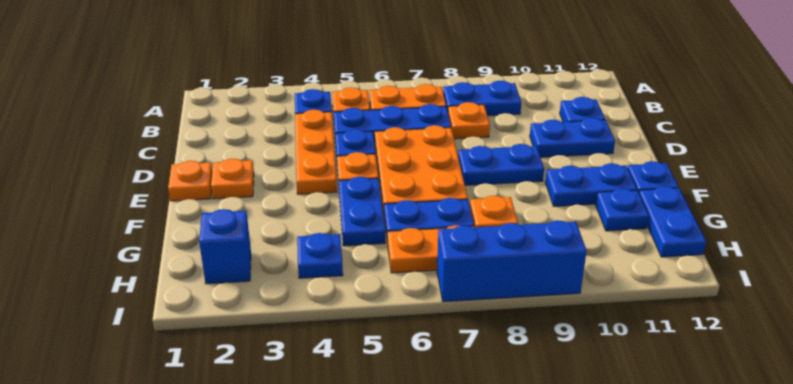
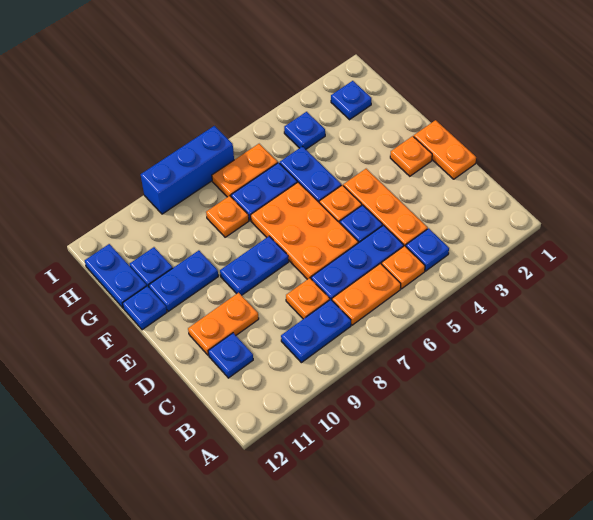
blue plate D10:D11 level 1 -> orange plate D10:D11 level 1
orange plate E1 level 1 -> orange plate D1:E1 level 1
blue brick H2 level 1 -> blue plate H2 level 1

